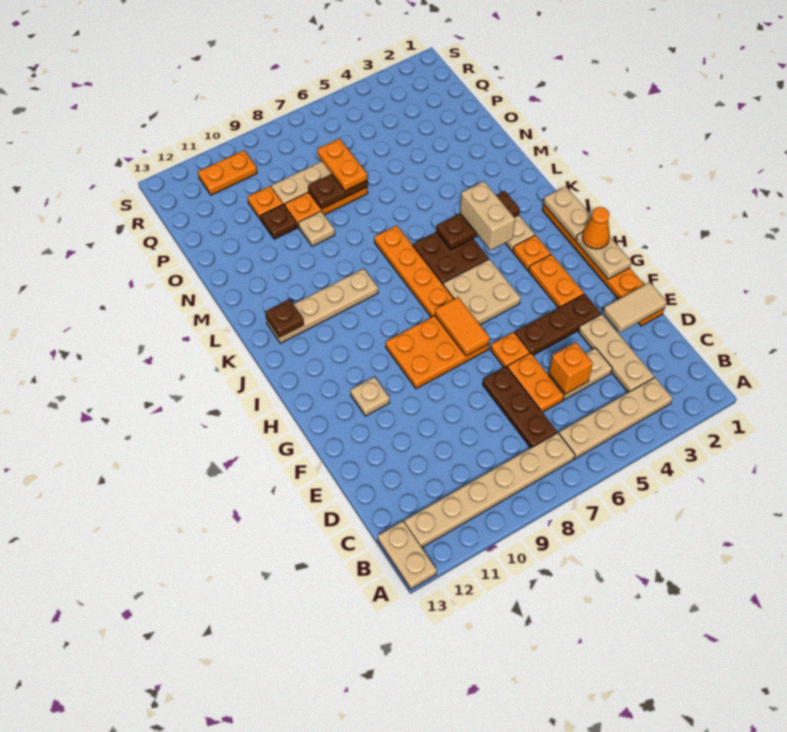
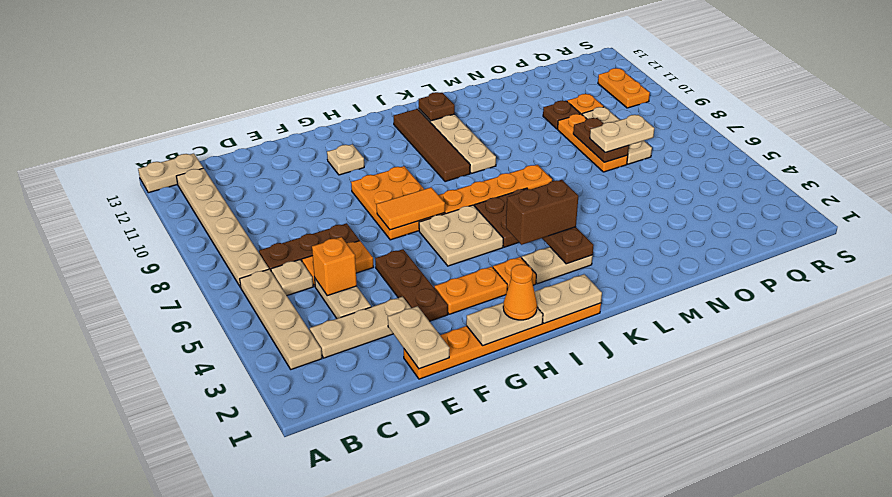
tan tile E1:E2 level 2 -> tan plate E1:E2 level 2
orange plate F6 level 1 -> none
tan brick J4:K4 level 3 -> brown brick J4:K4 level 3
none -> brown tile J9:J12 level 1
tan plate N9 level 1 -> tan plate C6 level 1
orange plate O7:P7 level 3 -> tan plate O7:P7 level 3

